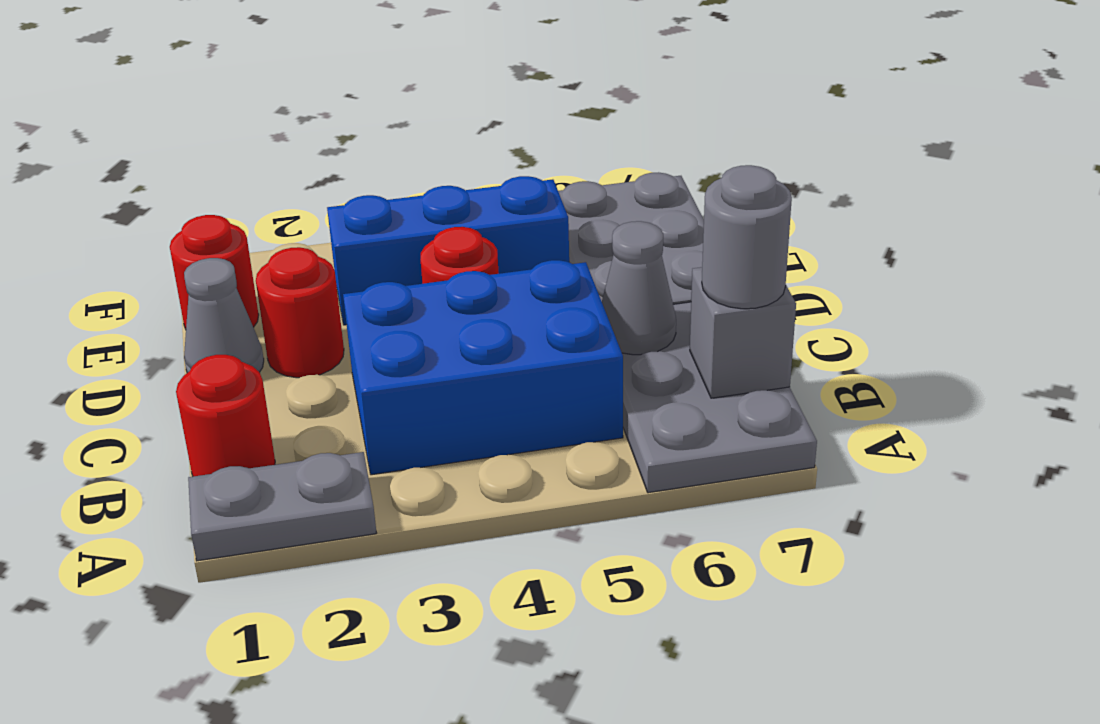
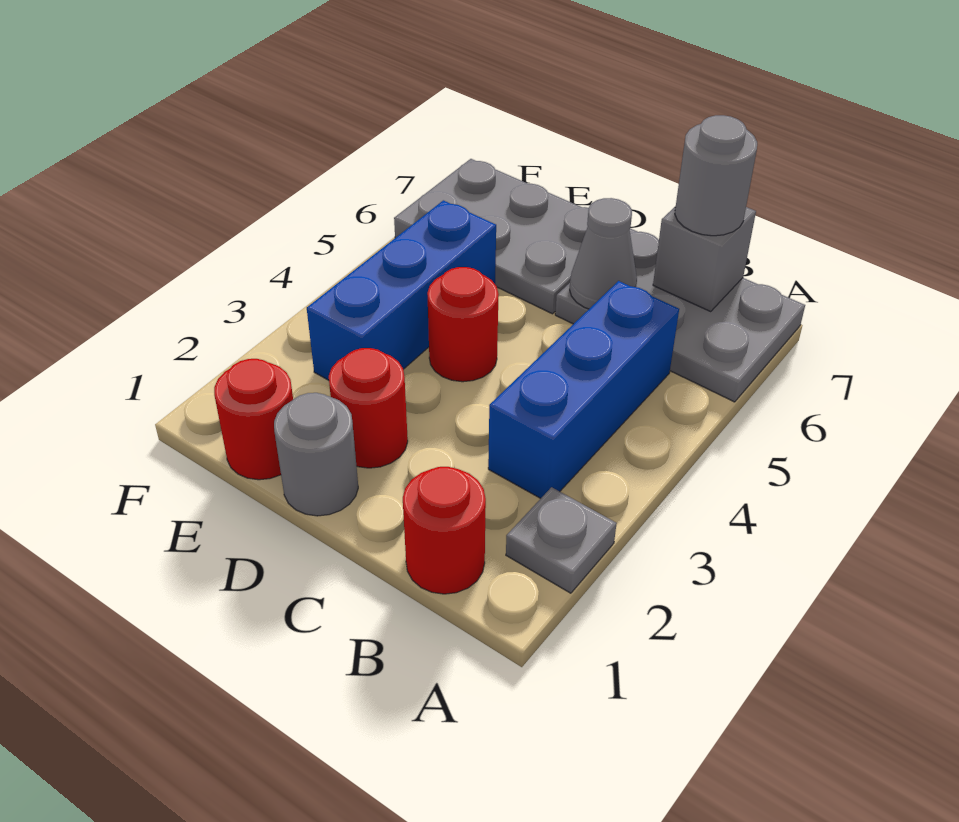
grey plate A1:A2 level 1 -> grey plate A2 level 1
blue brick B3:C5 level 1 -> blue brick B3:B5 level 1
grey cone D1 level 1 -> grey round brick D1 level 1

